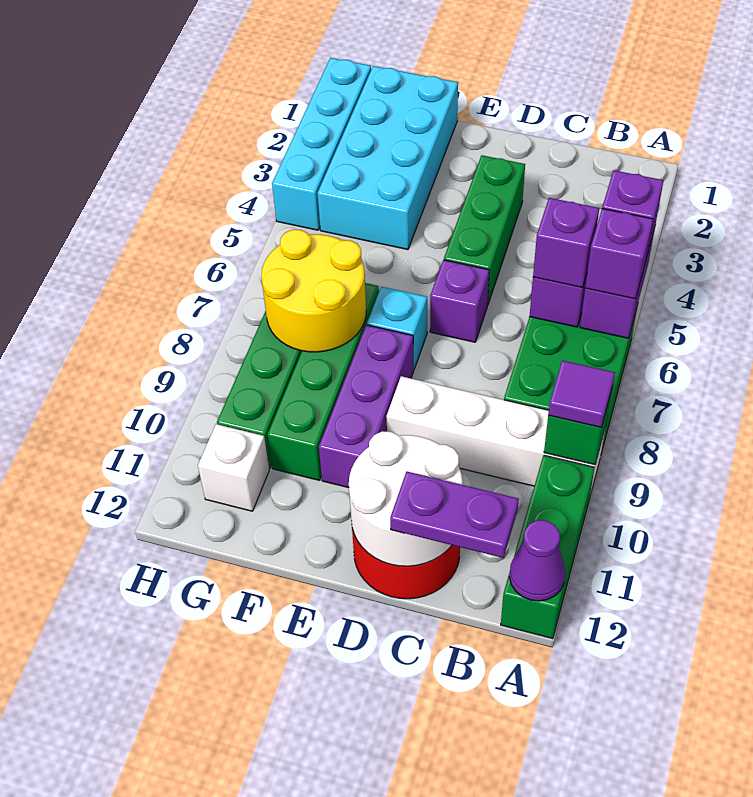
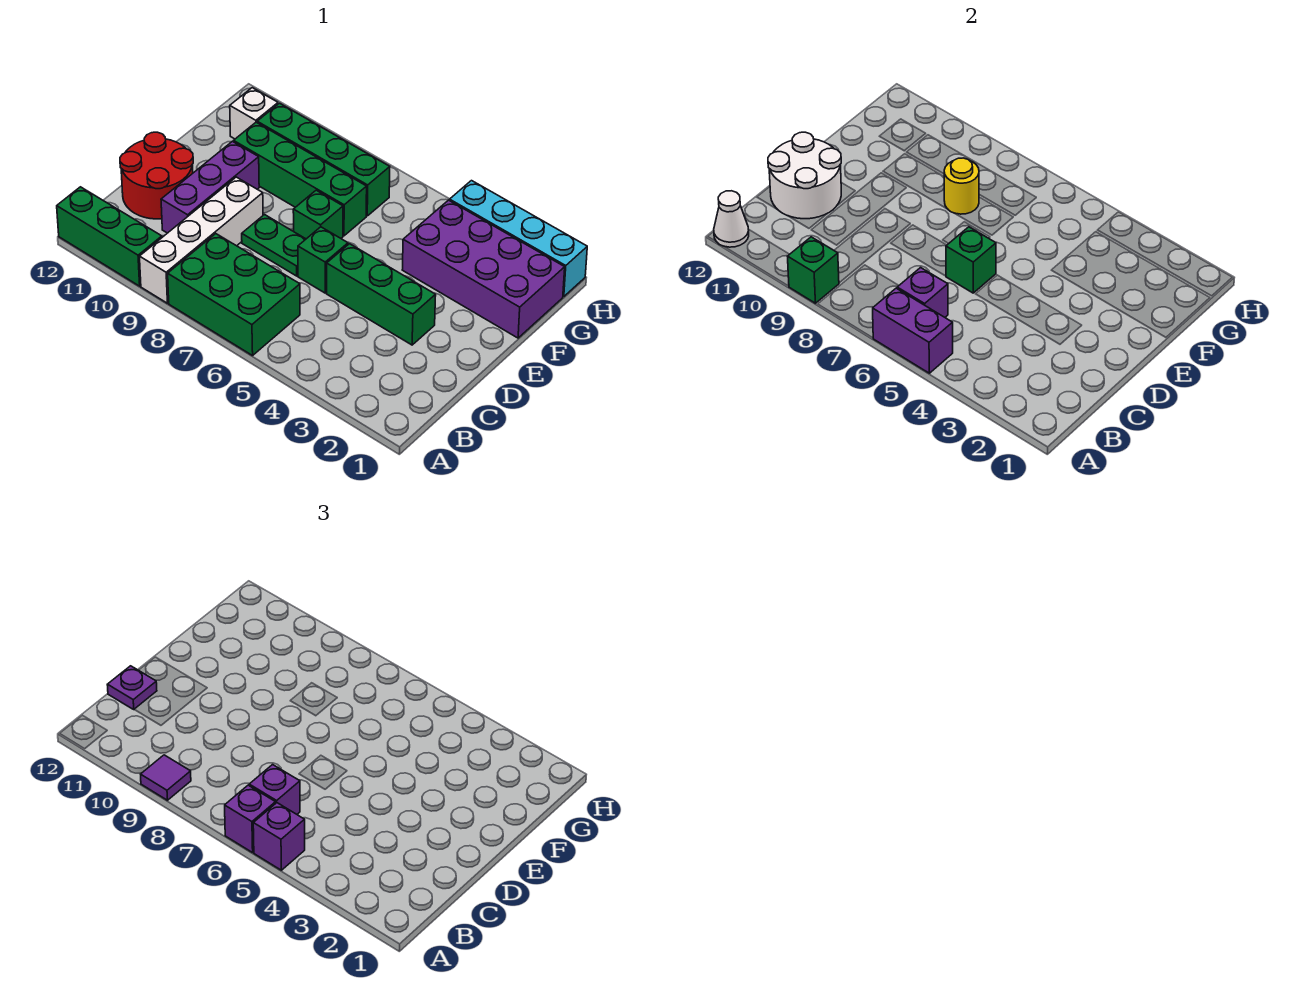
purple cone A12 level 2 -> white cone A12 level 2
purple plate B12:C12 level 3 -> purple plate C12 level 3
purple brick D6 level 1 -> green brick D6 level 1
none -> green brick D6 level 2
none -> green plate D7:D8 level 1
cyan brick E7 level 1 -> green brick E7 level 1
purple brick E8:E10 level 1 -> purple brick C10:E10 level 1
cyan brick F1:G4 level 1 -> purple brick F1:G4 level 1
yellow round brick F7:G8 level 2 -> yellow round brick F8 level 2

